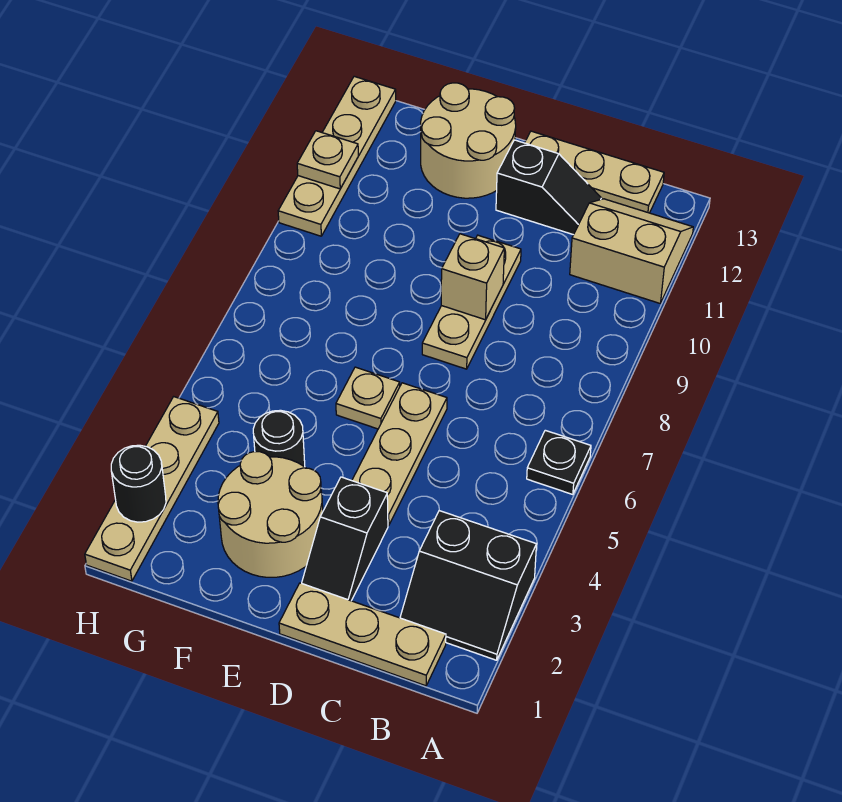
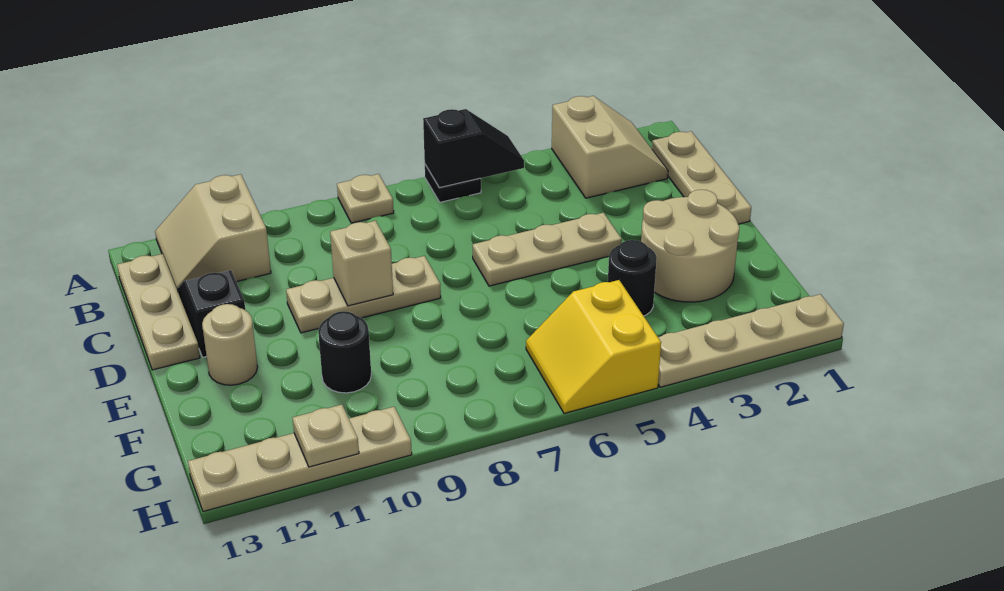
black slope A2:B3 level 1 top 3 -> tan slope A2:B3 level 1 top 3
black slope D2:D3 level 1 top 3 -> black slope A5:A6 level 2 top 6
tan plate E6 level 1 -> tan plate A8 level 1
tan round brick E12:F13 level 1 -> tan round brick E12 level 1
none -> yellow slope G5:H6 level 1 top 5
black round brick H2 level 2 -> black round brick F10 level 1

